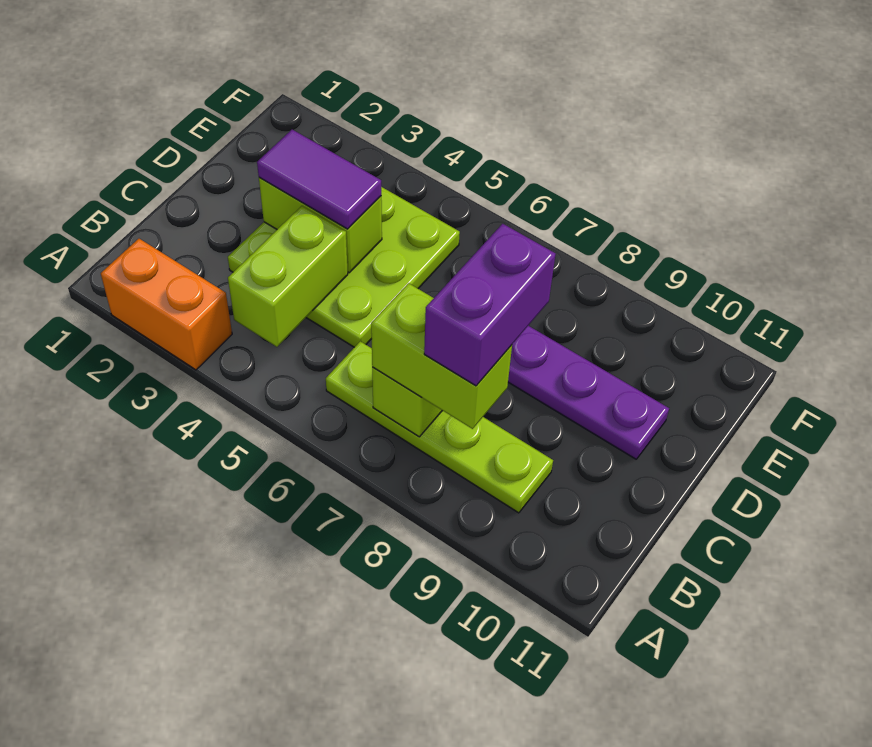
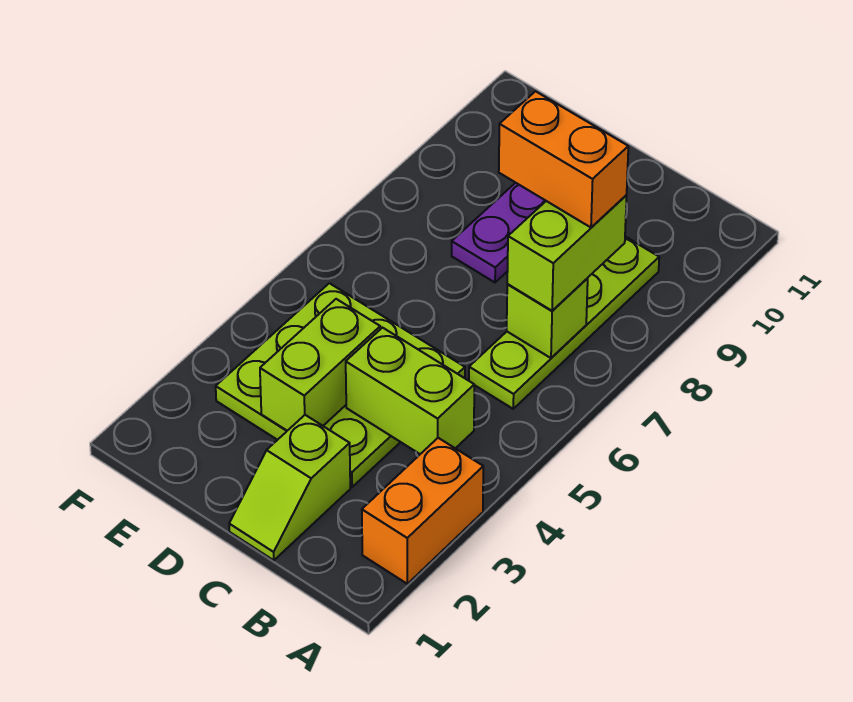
purple brick B8:C8 level 4 -> orange brick B8:C8 level 4
none -> lime slope C1:C2 level 1 top 2
purple tile D3:D4 level 3 -> none

